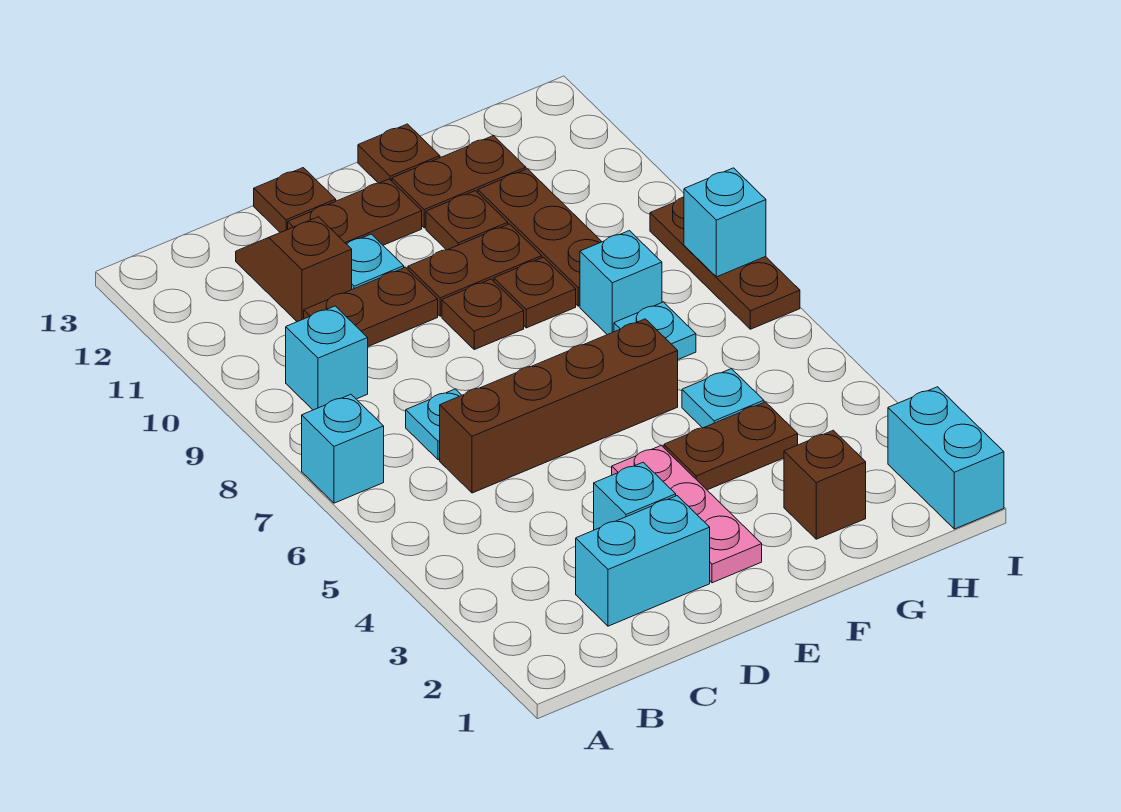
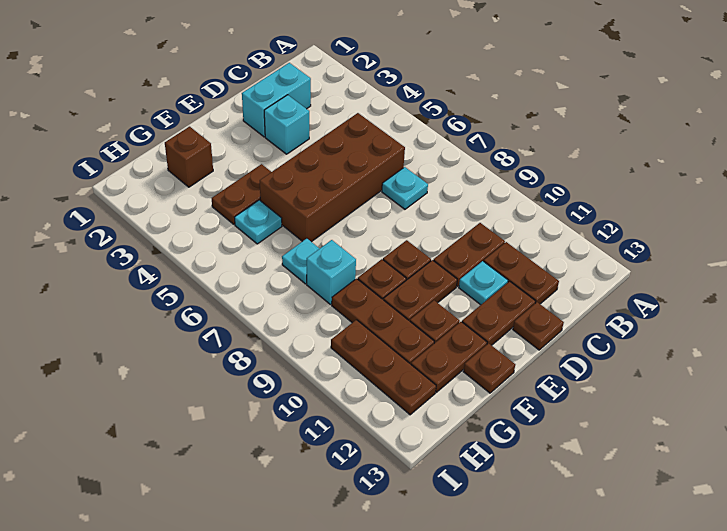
cyan brick A7 level 1 -> none
cyan brick B9 level 1 -> none
brown brick C6:F6 level 1 -> brown brick C5:F6 level 1
brown slope C11:C12 level 1 top 11 -> brown plate C11:C12 level 1
pink plate E2:E4 level 1 -> none
cyan brick I1:I2 level 1 -> none
brown plate I7:I9 level 1 -> brown plate H10:H12 level 1
cyan brick I8 level 2 -> none

